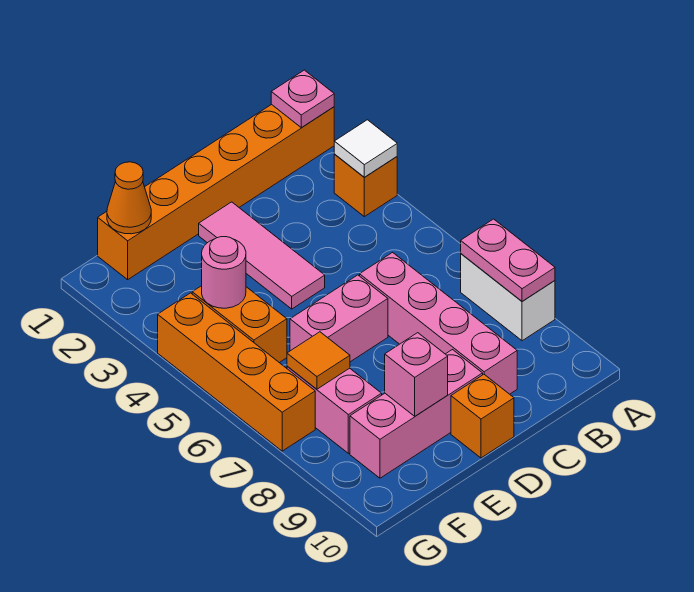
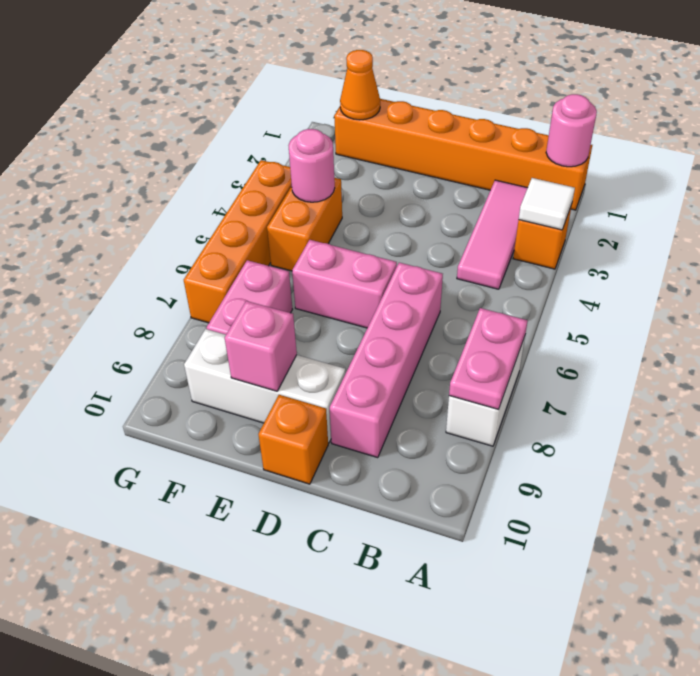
pink plate A1 level 2 -> pink round brick A1 level 2
pink tile D2:D4 level 1 -> pink tile B2:B4 level 1
pink brick D9:F9 level 1 -> white brick D9:F9 level 1
orange tile F7 level 2 -> none

